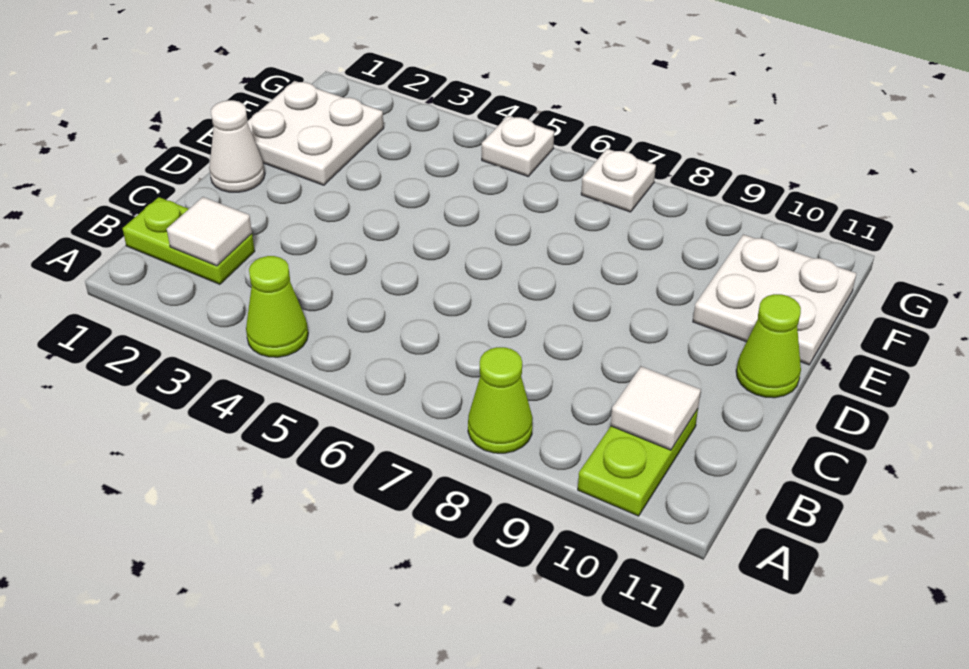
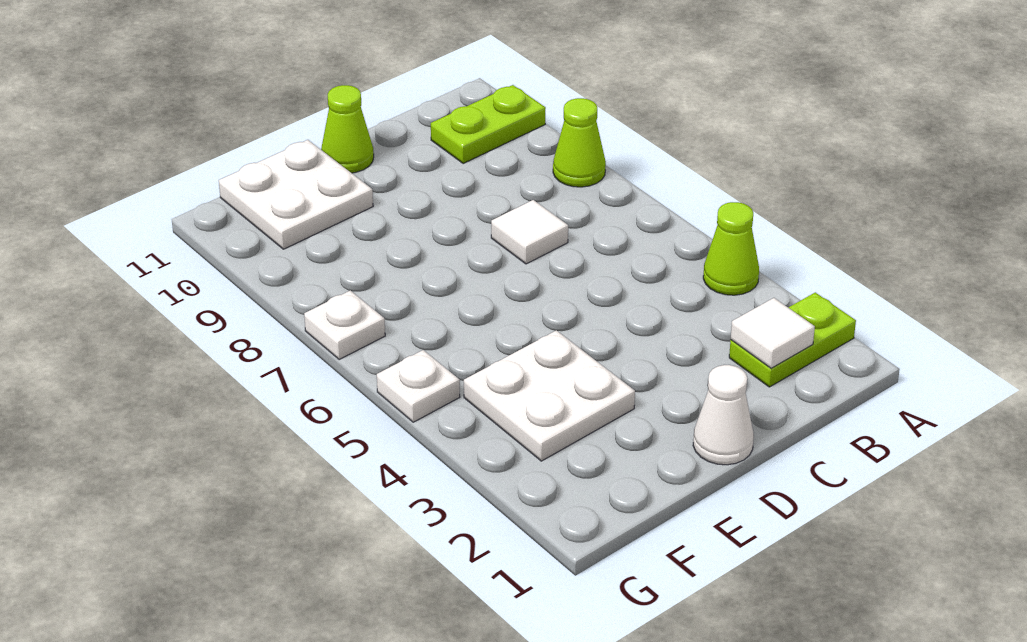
lime plate B1:B2 level 1 -> lime plate A2:B2 level 1
white tile B10 level 2 -> white tile C7 level 1
white plate E1:F2 level 1 -> white plate E3:F4 level 1

